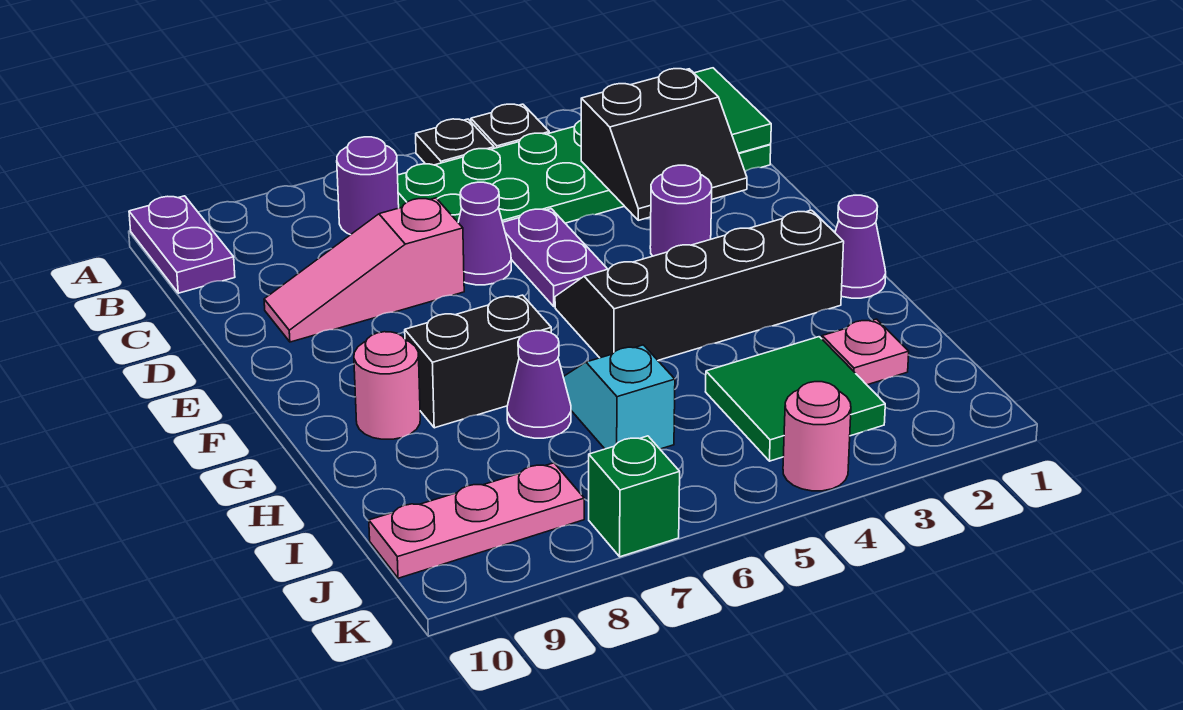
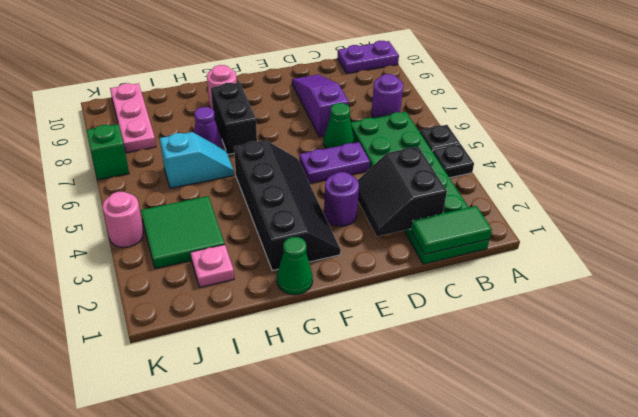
purple cone D6 level 1 -> green cone D6 level 1
pink slope D7:D9 level 1 top 7 -> purple slope D7:D9 level 1 top 7
purple cone G1 level 1 -> green cone G1 level 1

